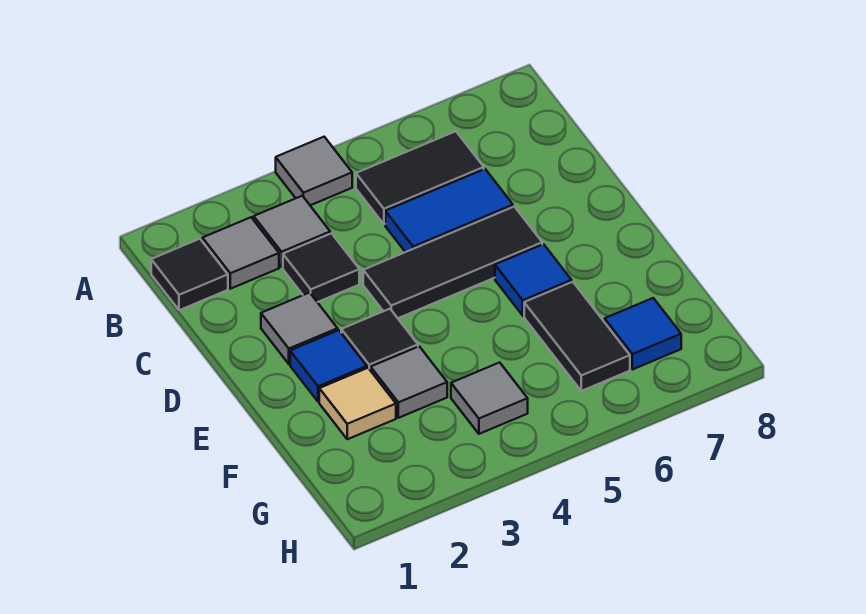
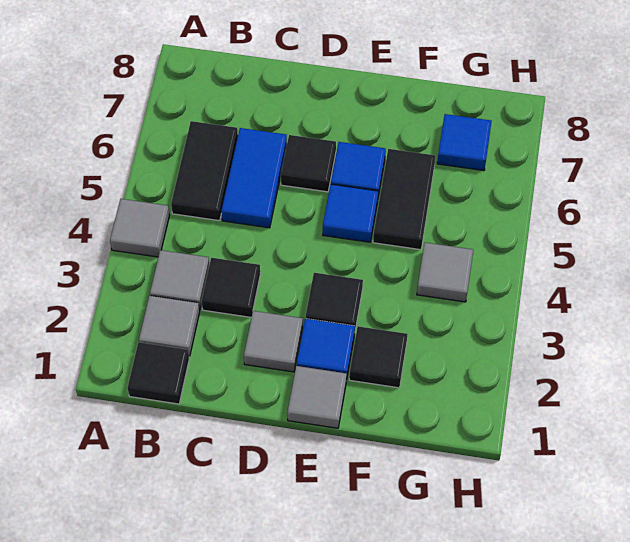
black tile D4:D6 level 1 -> black tile D6 level 1
none -> blue tile E5 level 1
tan tile F2 level 1 -> black tile F2 level 1
grey tile F3 level 1 -> grey tile E1 level 1
black tile F6:G6 level 1 -> black tile F5:F6 level 1

